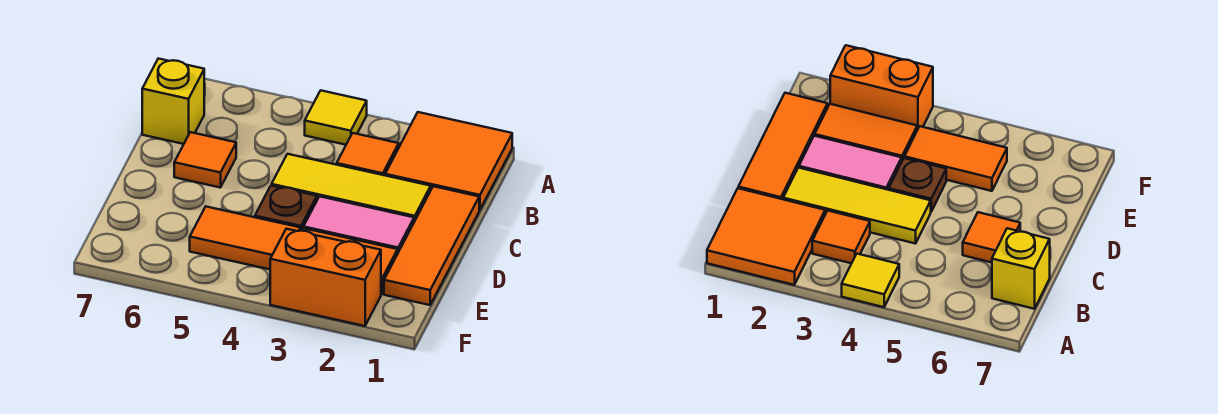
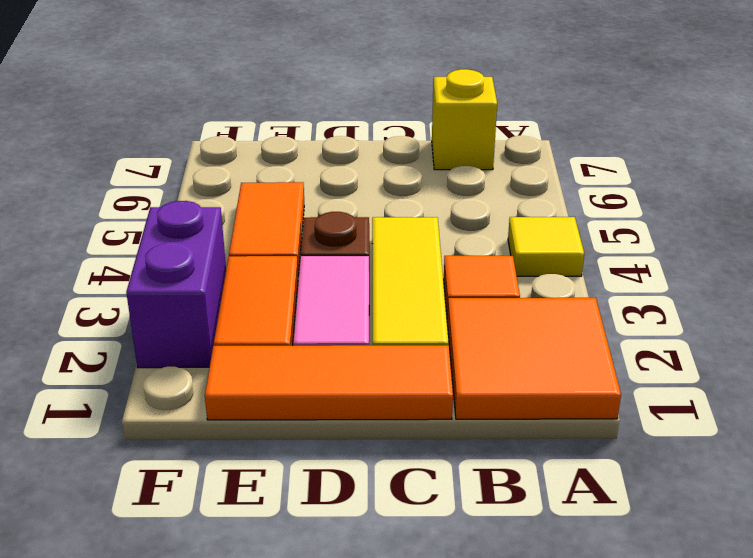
orange tile C6 level 1 -> none
orange brick F2:F3 level 1 -> purple brick F2:F3 level 1

